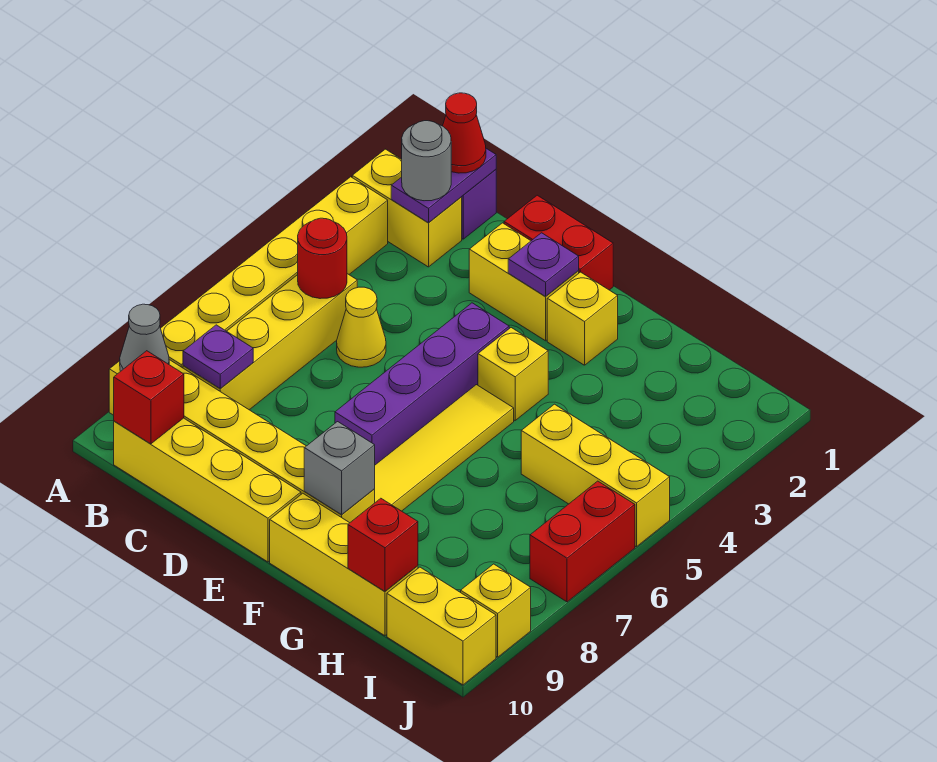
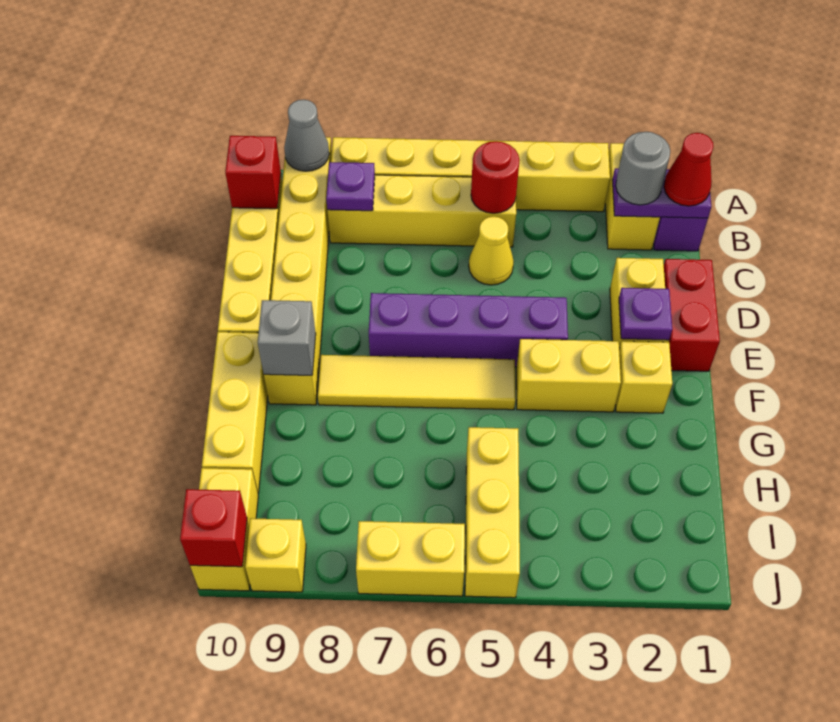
yellow brick F4 level 1 -> yellow brick F3:F4 level 1
red brick H10 level 2 -> red brick J10 level 2
red brick J6:J7 level 1 -> yellow brick J6:J7 level 1

